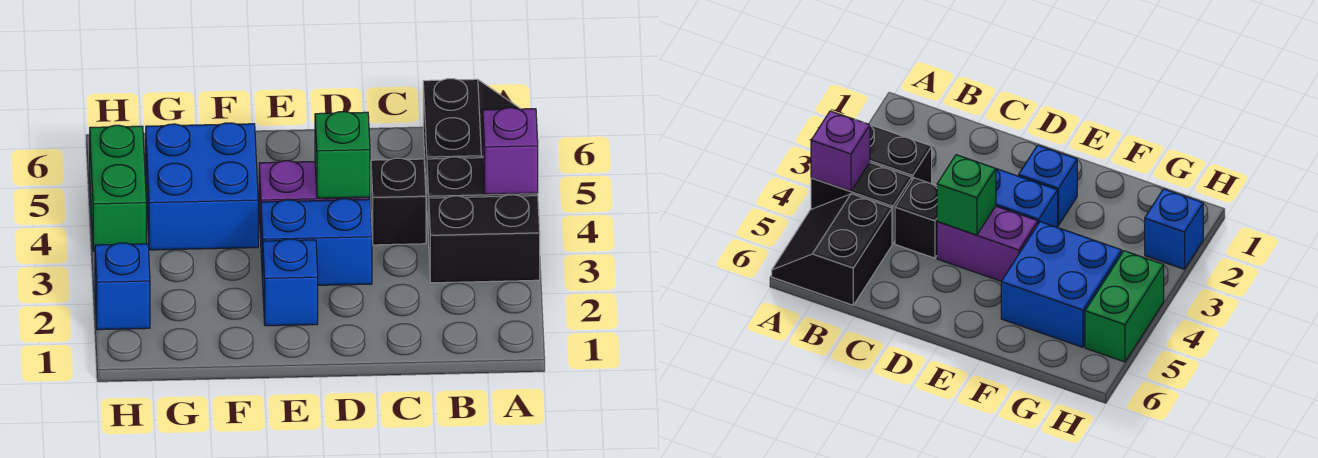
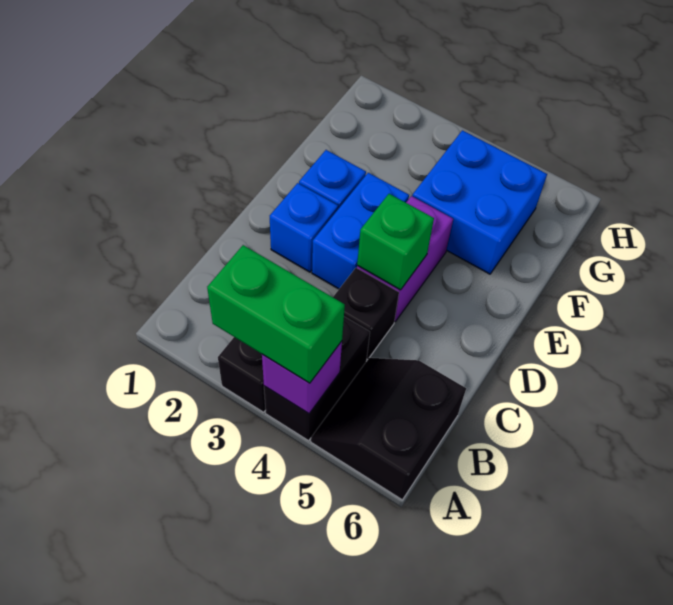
black slope A5:B6 level 1 top B -> black slope A5:B6 level 1 top 6
blue brick H2 level 1 -> blue brick D2 level 1
green brick H4:H5 level 1 -> green brick A3:A4 level 3

